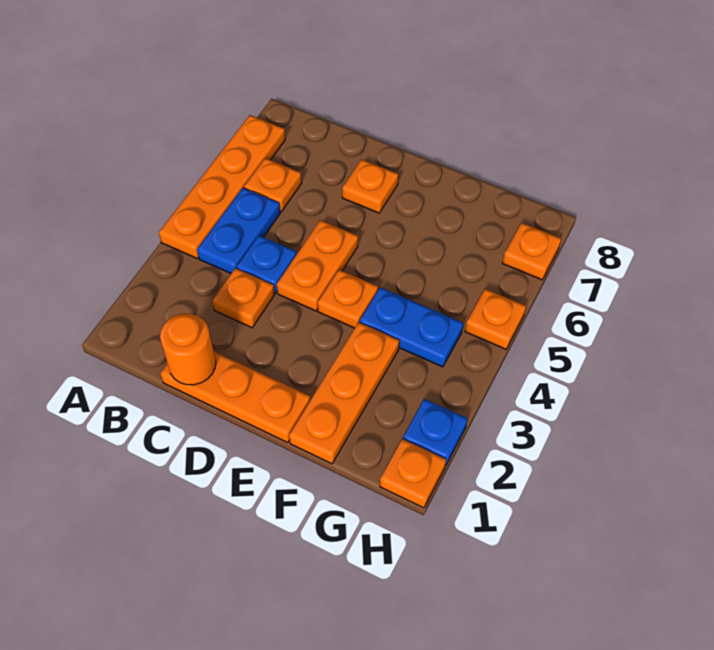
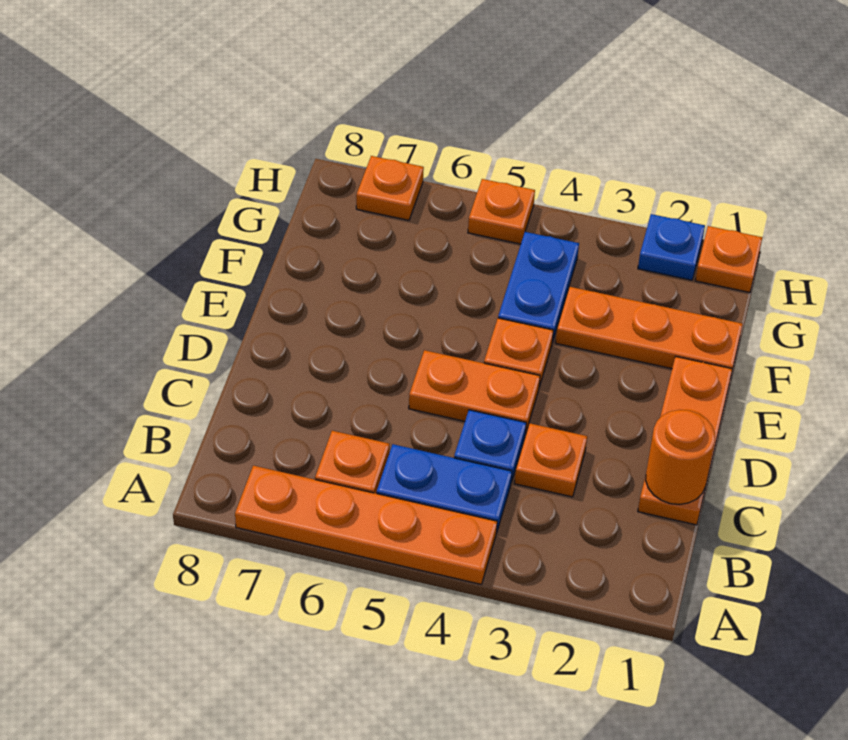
orange plate D7 level 1 -> none

